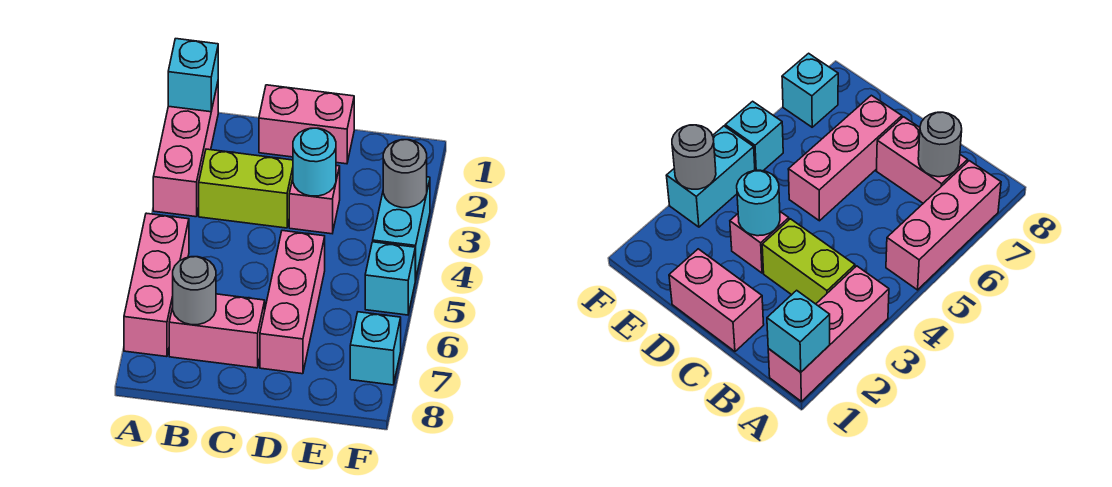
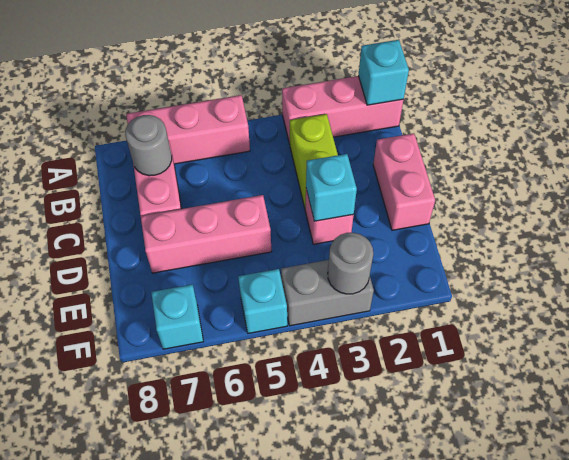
cyan round brick D3 level 2 -> cyan brick D3 level 2
cyan brick F3:F4 level 1 -> grey brick F3:F4 level 1

